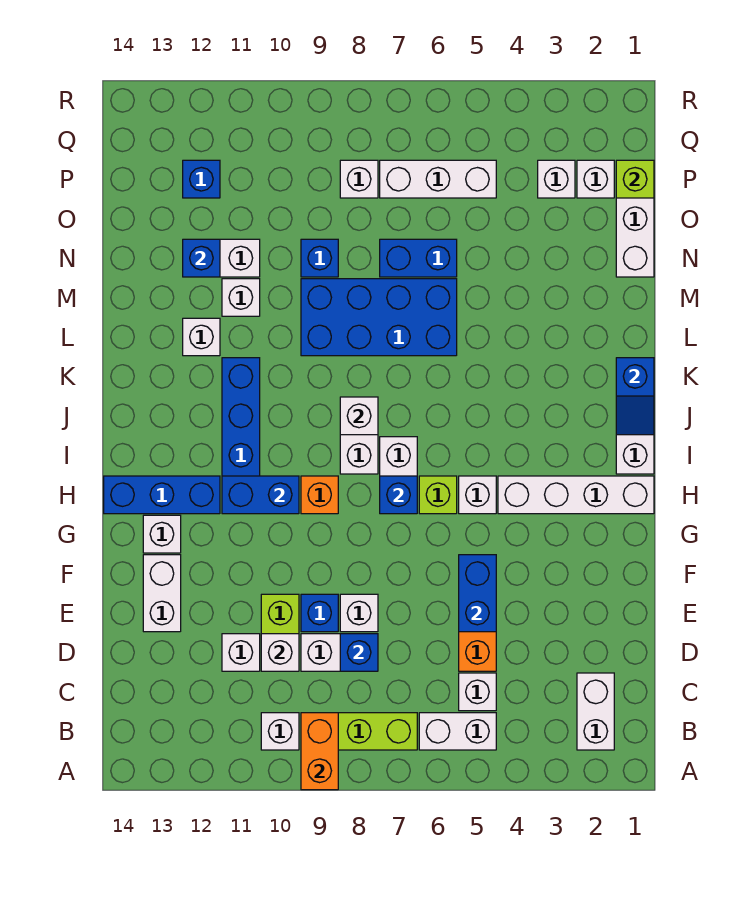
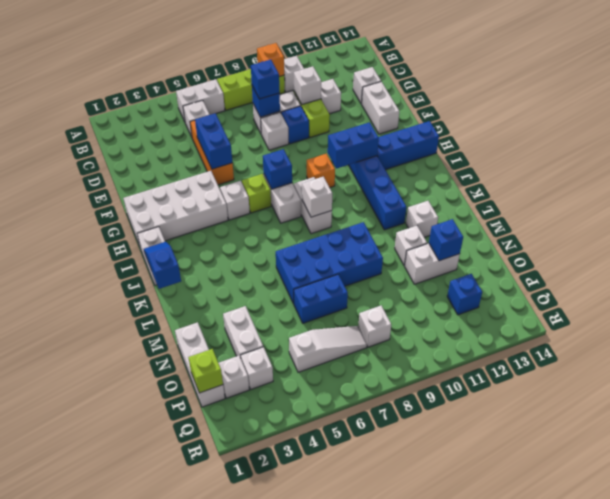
orange brick A9:B9 level 2 -> orange brick B9 level 2
white brick B2:C2 level 1 -> white brick N3:O3 level 1
white brick G13 level 1 -> white brick D13 level 1
white brick H1:H4 level 1 -> white brick G1:H4 level 1
blue brick N9 level 1 -> blue brick D8 level 3
white brick P5:P7 level 1 -> white slope P5:P7 level 1 top 5

